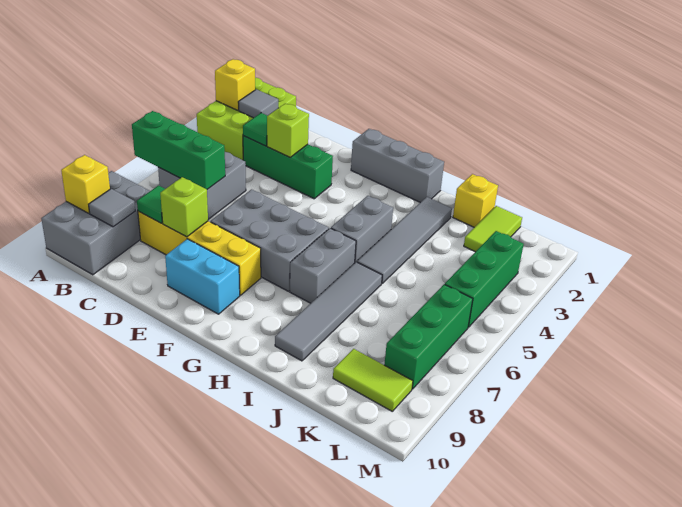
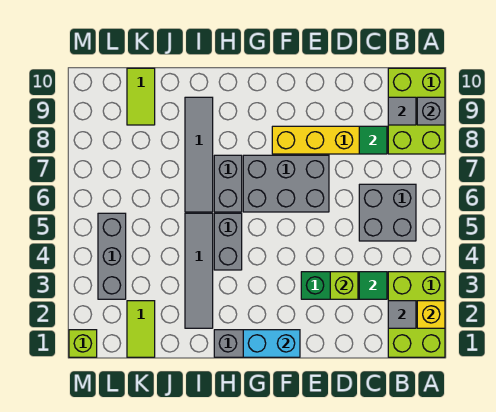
green brick A6:C6 level 2 -> none
grey brick A8:B10 level 1 -> lime brick A8:B10 level 1
yellow brick A9 level 2 -> grey brick A9 level 2
lime brick D8 level 2 -> lime brick M1 level 1
cyan brick E9:F9 level 1 -> cyan brick F1:G1 level 2
yellow brick J1 level 1 -> none
lime tile K9:L9 level 1 -> lime tile K9:K10 level 1
green brick L3:L5 level 1 -> grey brick L3:L5 level 1
green brick L6:L8 level 1 -> none

